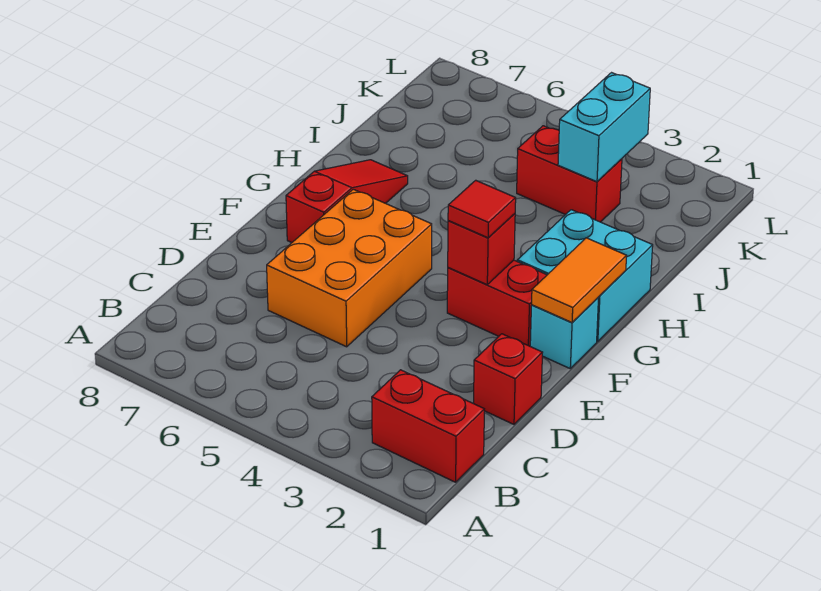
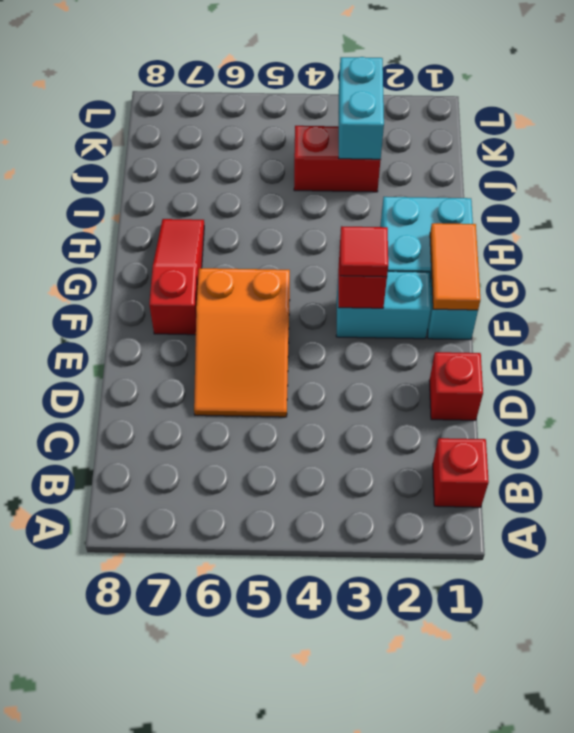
red brick B1:B2 level 1 -> red brick B1 level 1
orange brick D5:F6 level 1 -> orange slope D5:F6 level 1 top F
red brick F2:F3 level 1 -> cyan brick F2:F3 level 1

